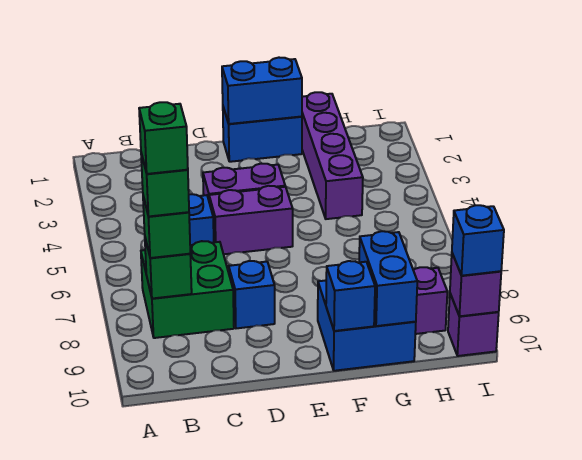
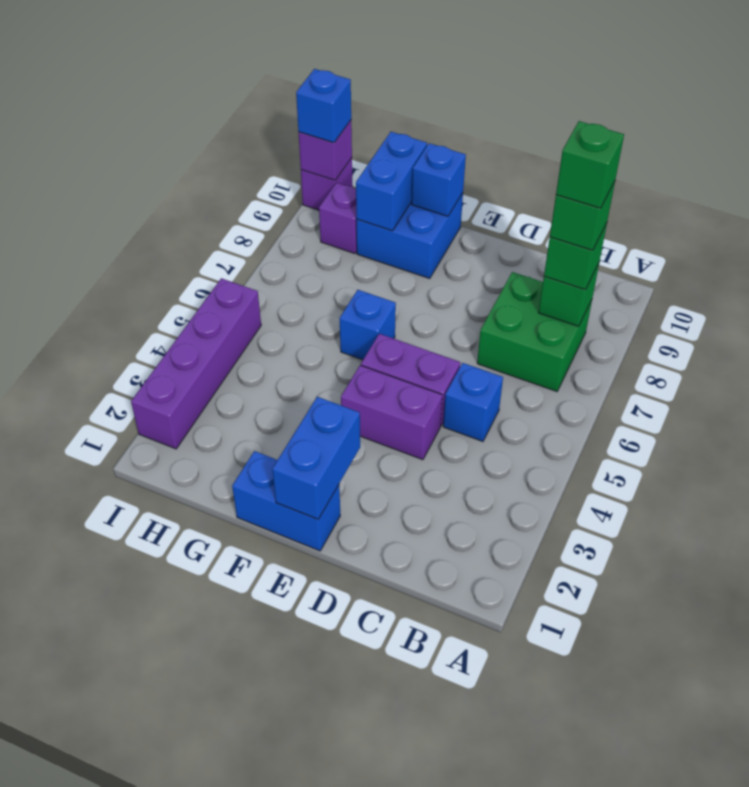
blue brick D8 level 1 -> blue brick F6 level 1
blue brick E1:F1 level 2 -> blue brick E1:E2 level 2
purple brick G1:G4 level 1 -> purple brick I2:I5 level 1

